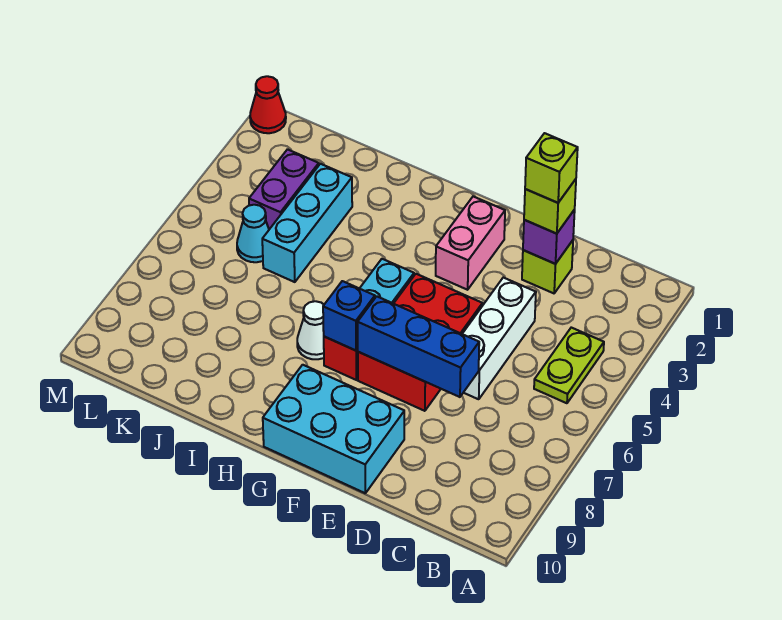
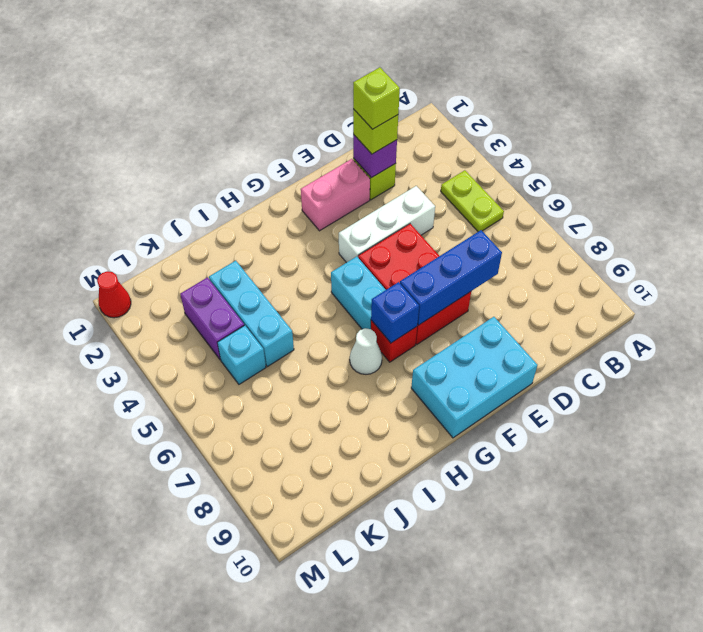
white brick D4:D6 level 1 -> white brick D4:F4 level 1
pink brick F2:F3 level 1 -> pink brick E2:F2 level 1
cyan cone K5 level 1 -> cyan brick K5 level 1

